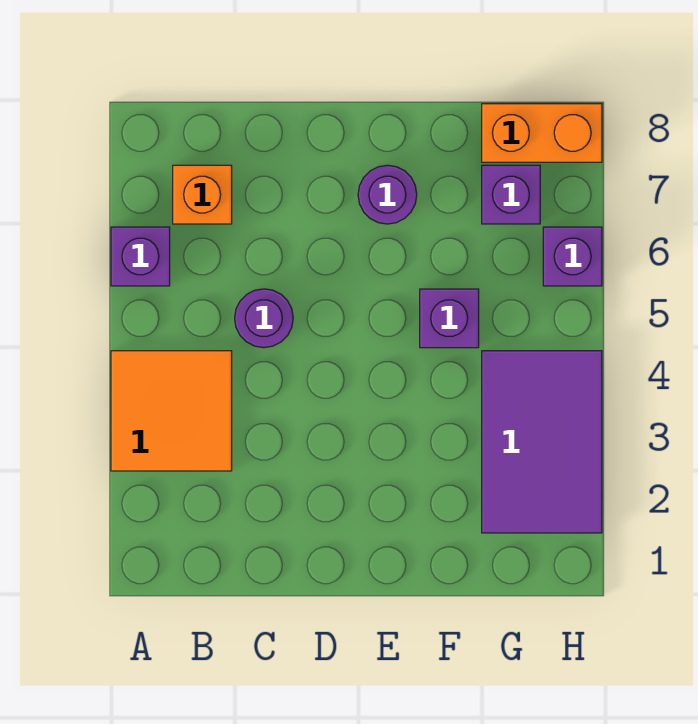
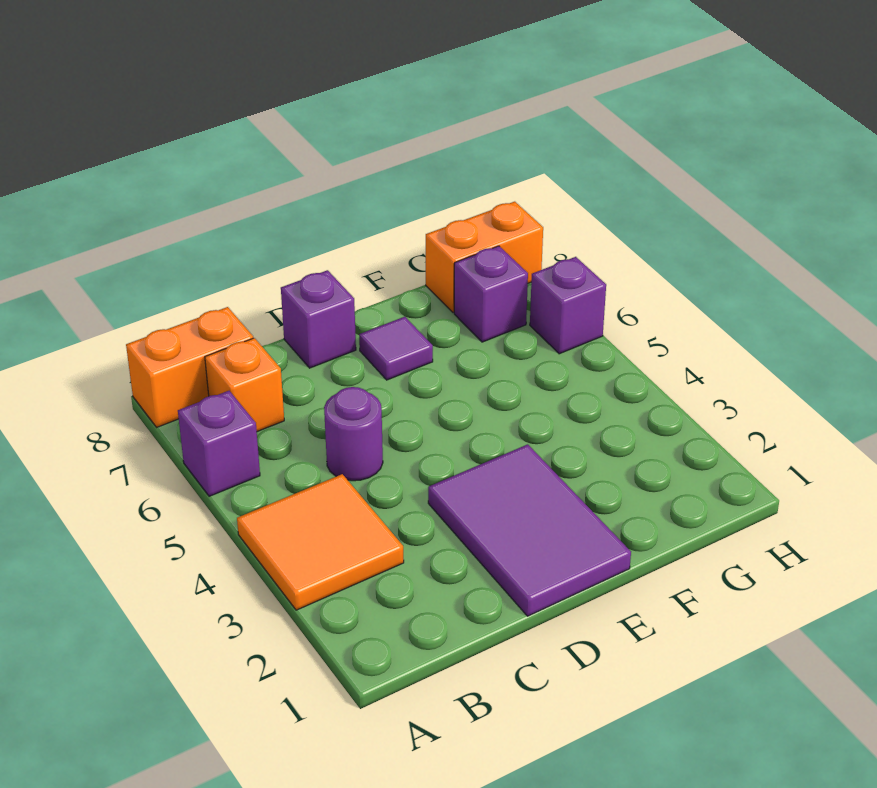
none -> orange brick A8:B8 level 1
purple round brick E7 level 1 -> purple tile E7 level 1
purple brick F5 level 1 -> purple brick D8 level 1
purple tile G2:H4 level 1 -> purple tile D1:E3 level 1

